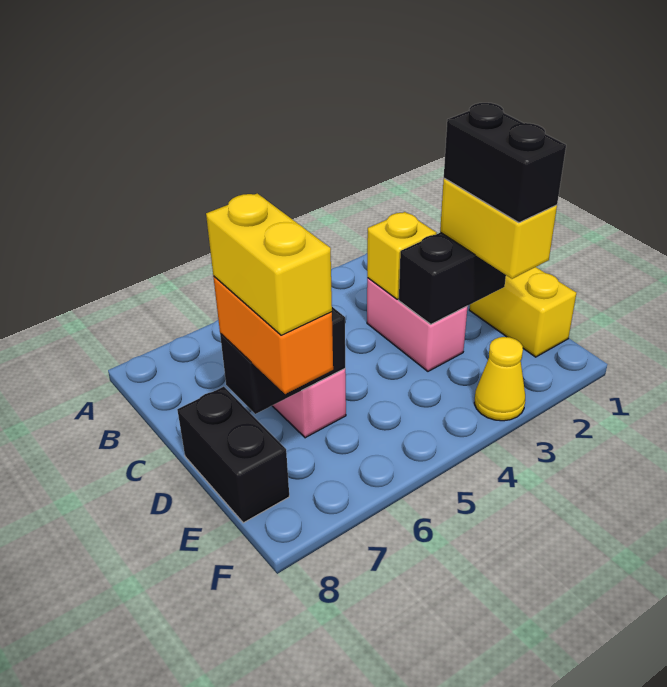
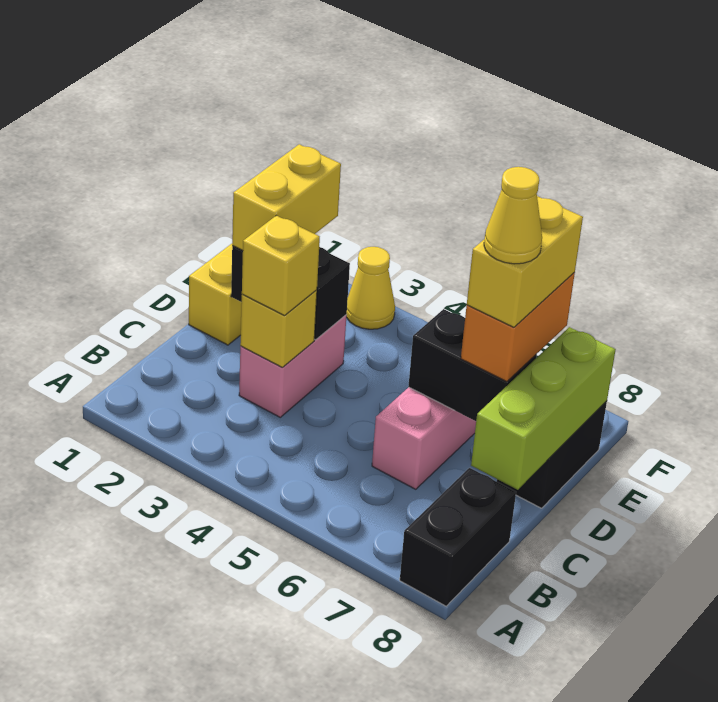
none -> yellow brick C3 level 3
none -> lime brick C8:E8 level 2
black brick D2:E2 level 4 -> black brick A8:B8 level 1
none -> yellow cone D7 level 5

